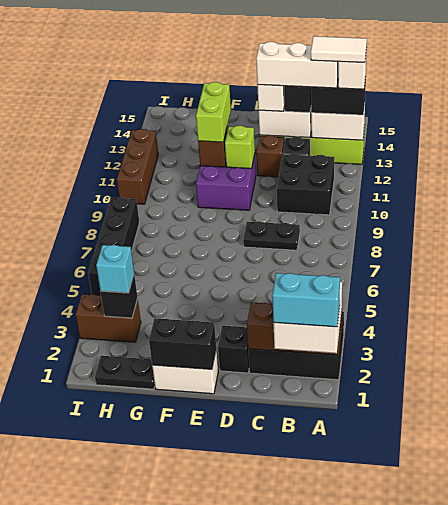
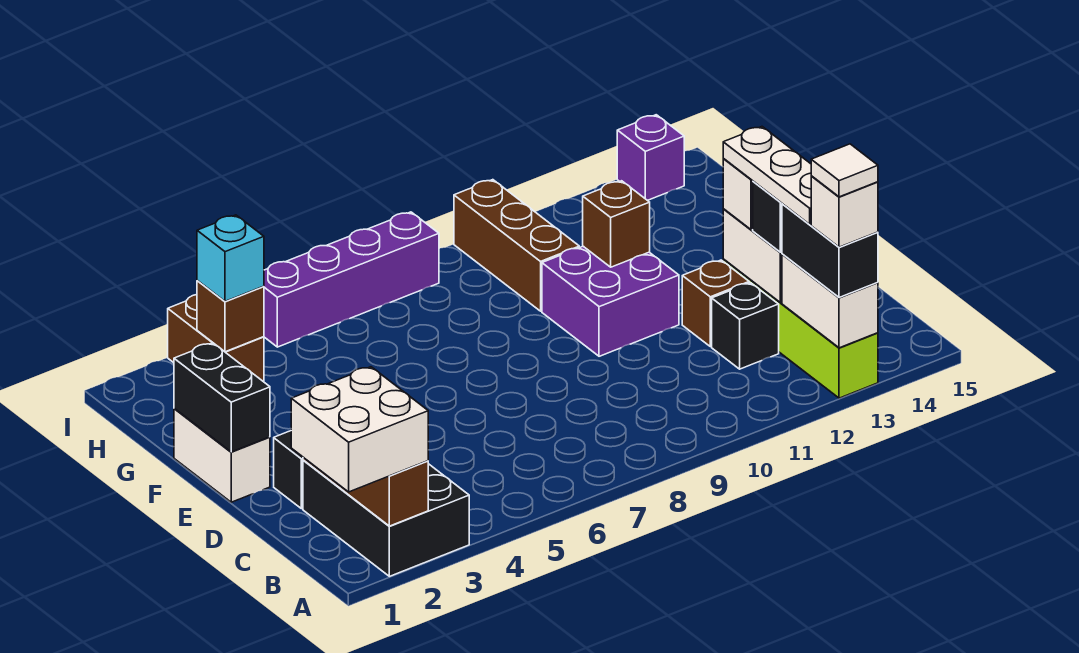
cyan brick A1:B1 level 4 -> none
white tile A13:B13 level 5 -> white tile A13 level 5
black brick B10:C11 level 1 -> none
white brick B13:D13 level 4 -> white plate B13:D13 level 4
black plate C8:D8 level 1 -> none
lime brick E11 level 2 -> none
lime brick F11:F12 level 3 -> none
black plate G1:H1 level 1 -> none
black brick H3 level 2 -> brown brick H3 level 2
black brick I5:I8 level 1 -> purple brick I5:I8 level 1
brown brick I10:I12 level 1 -> brown brick G10:I10 level 1
none -> purple brick I14 level 1

